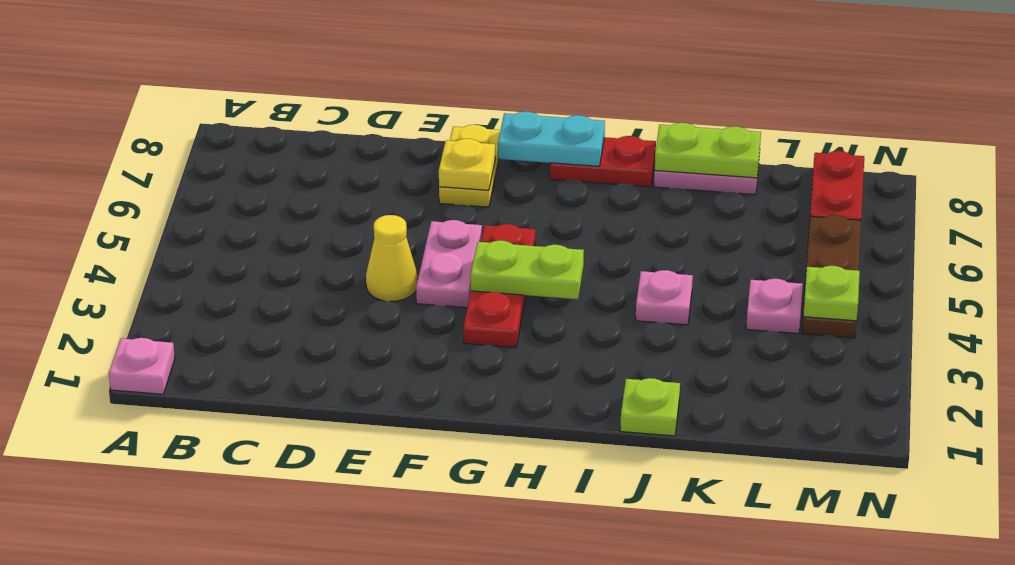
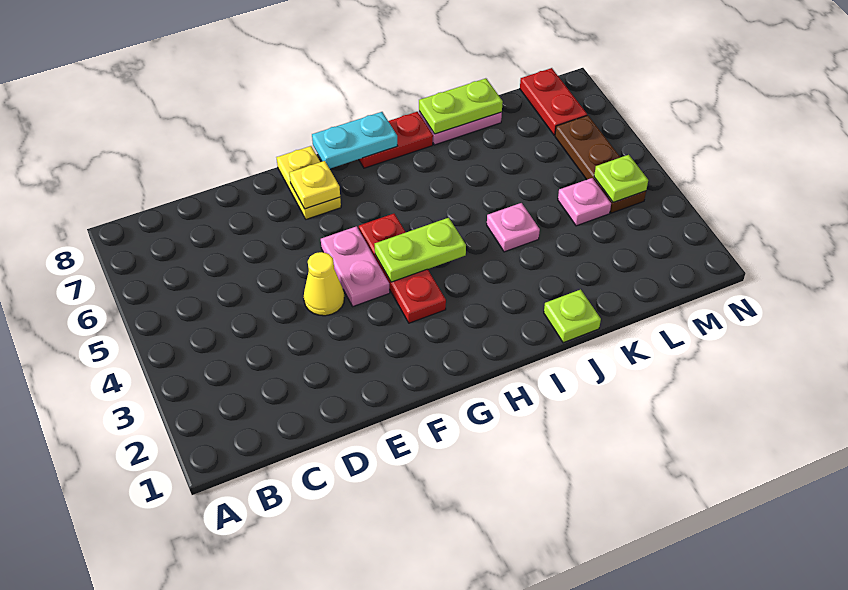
pink plate A1 level 1 -> none

